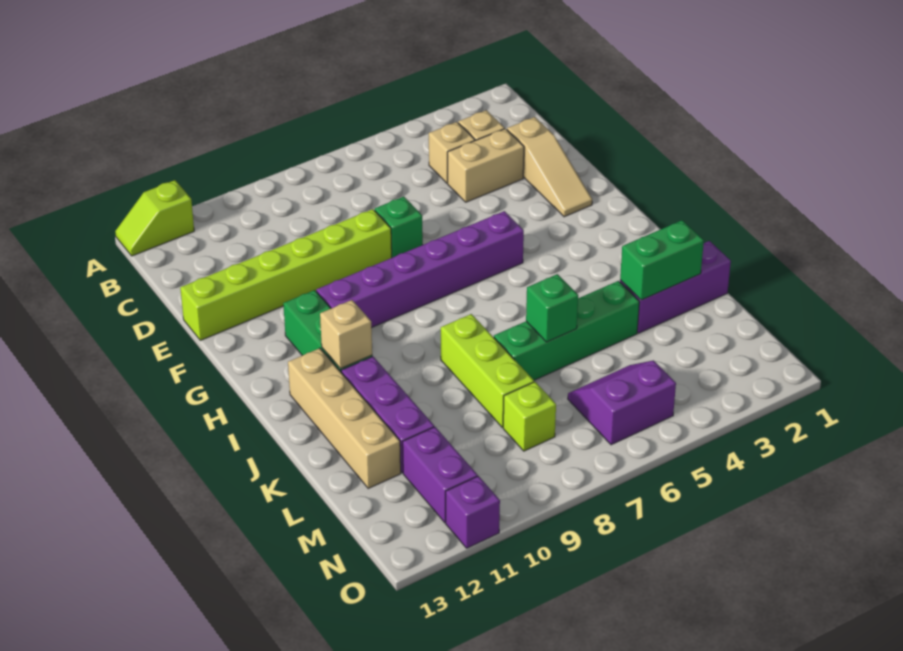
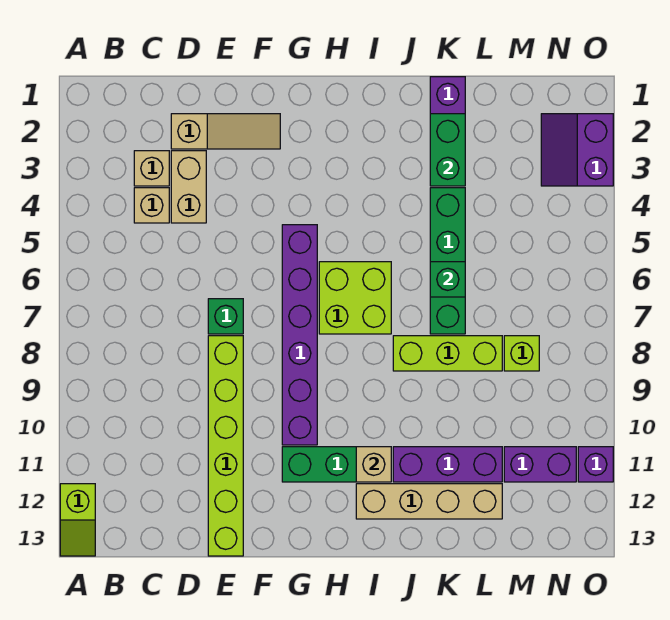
none -> lime brick H6:I7 level 1
purple slope M5:N6 level 1 top N -> purple slope N2:O3 level 1 top O

